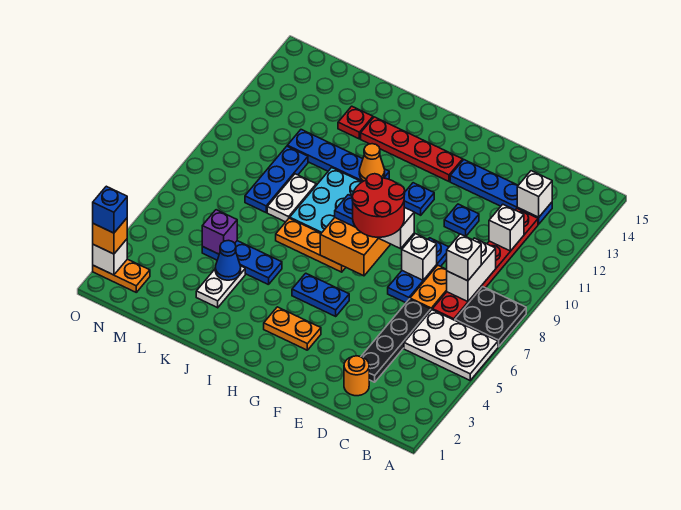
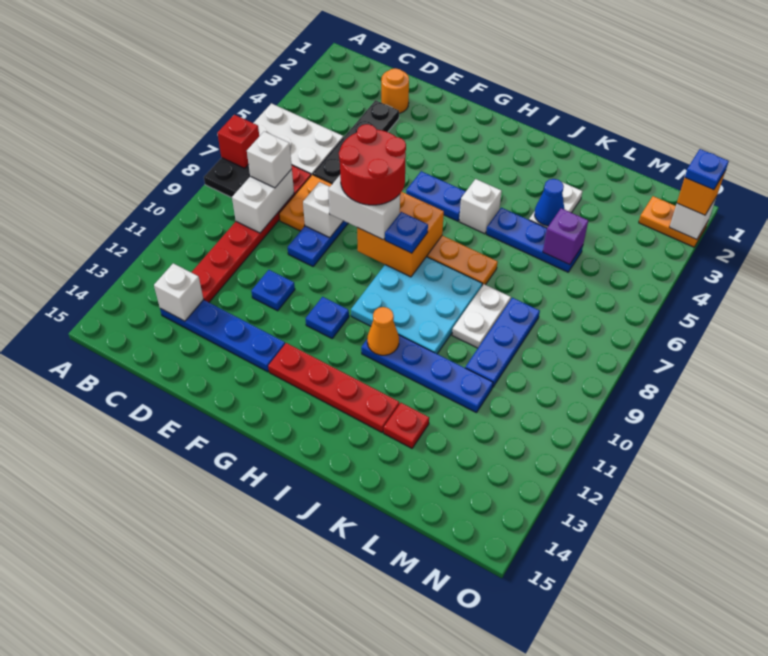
none -> red brick A7 level 2
white brick C11 level 2 -> white brick I5 level 1
orange plate G3:H3 level 1 -> none
blue brick O2 level 4 -> blue plate O2 level 4

